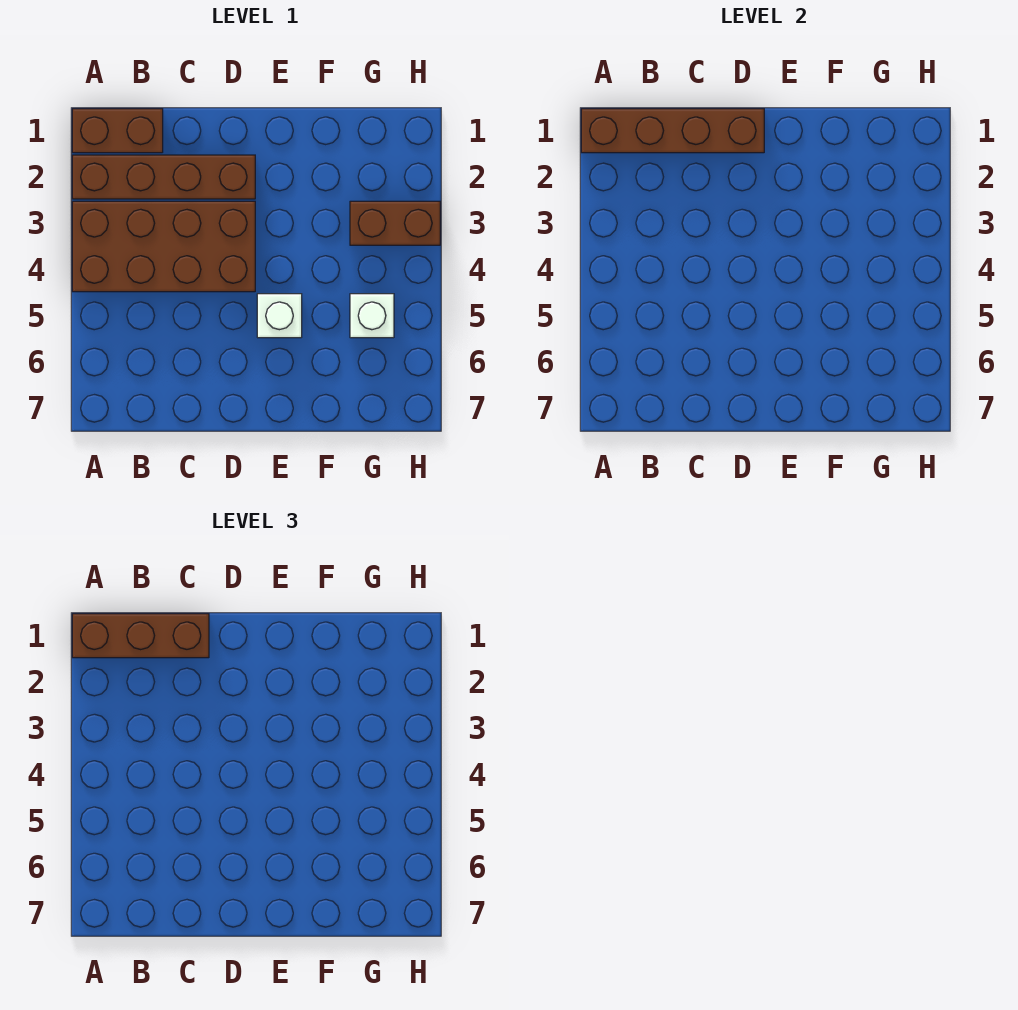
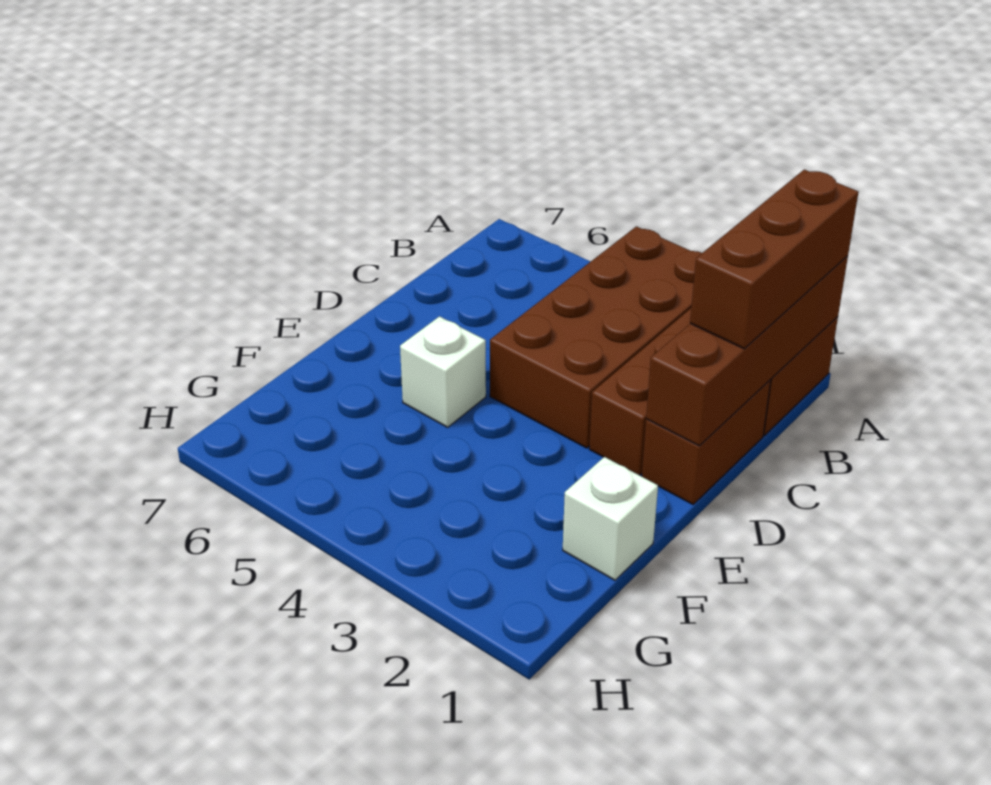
brown brick G3:H3 level 1 -> brown brick C1:D1 level 1
white brick G5 level 1 -> white brick F1 level 1

